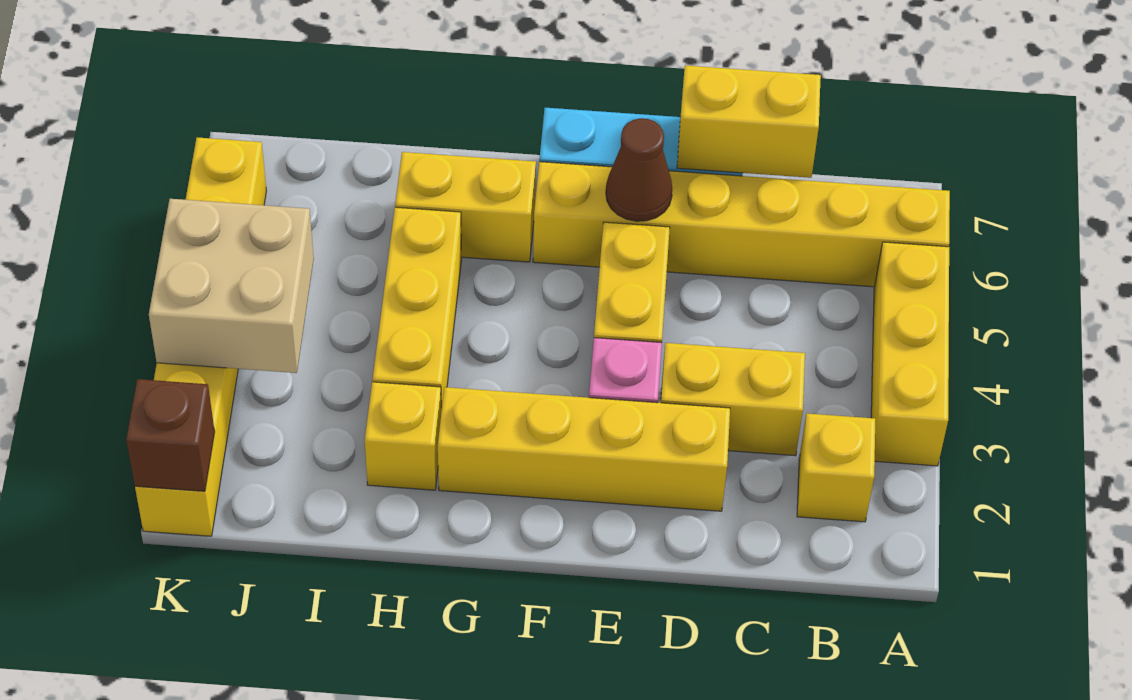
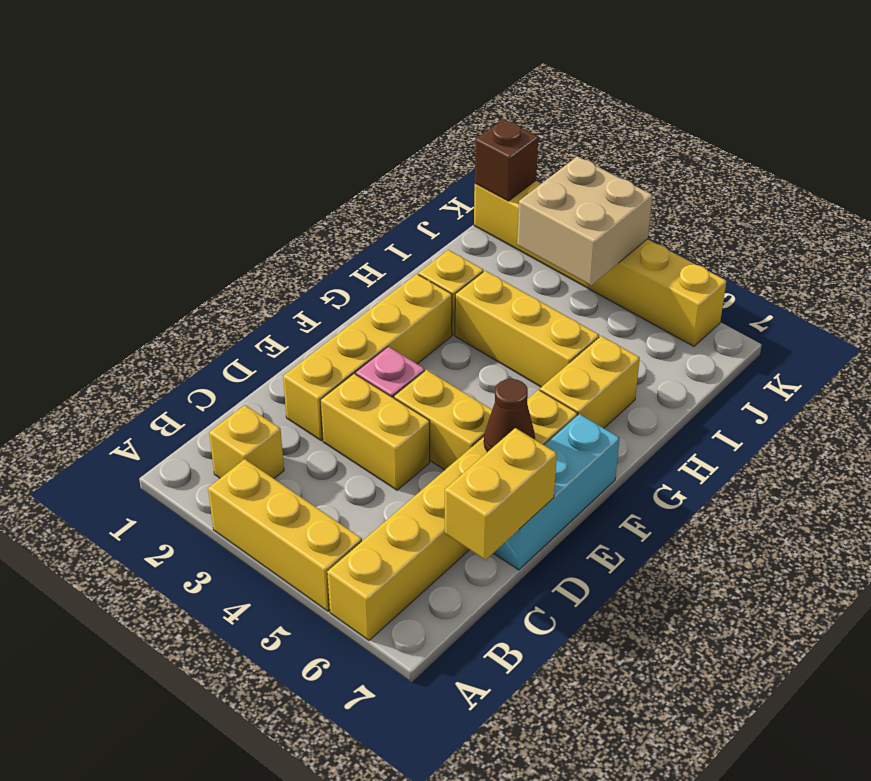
yellow brick C3:D3 level 1 -> yellow brick D3:D4 level 1

